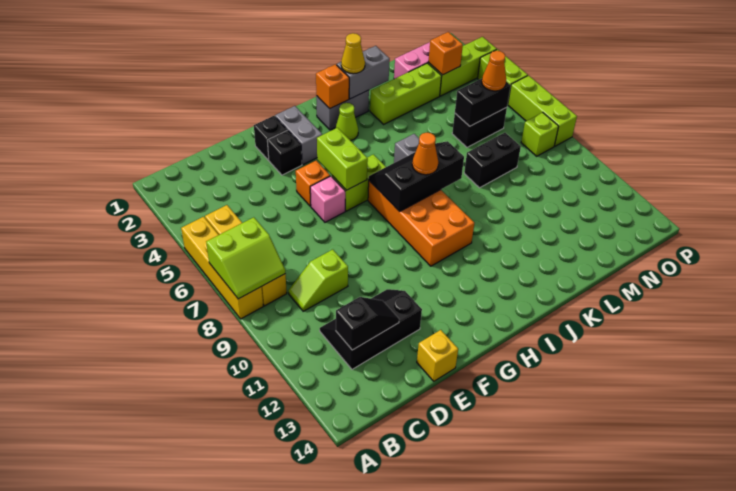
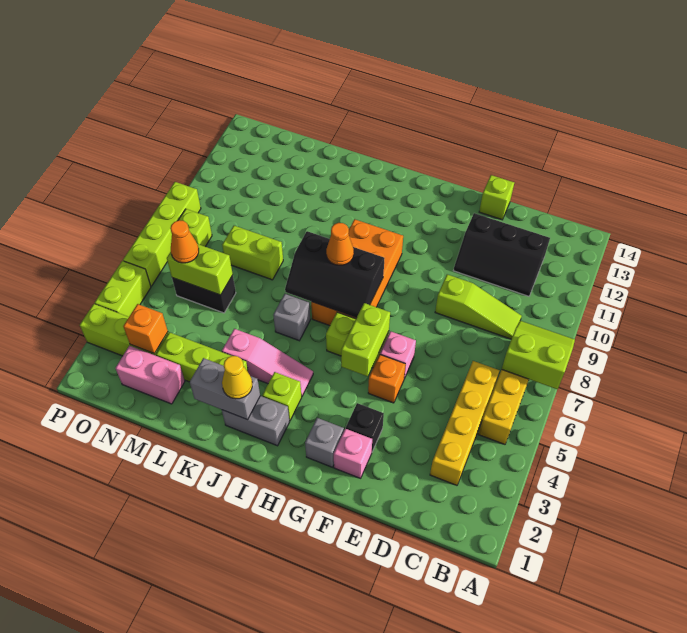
yellow brick A5:A8 level 1 -> yellow brick C3:C6 level 1
lime slope C9:D9 level 1 top D -> lime slope C9:E9 level 1 top E
black slope C12:D12 level 2 top C -> none
yellow brick E14 level 1 -> lime brick E14 level 1
black brick F2 level 1 -> pink brick F2 level 1
grey brick G2:G3 level 1 -> grey brick G2 level 1
orange brick I2 level 2 -> none
lime cone I3 level 1 -> lime brick I3 level 1
none -> pink slope I4:K4 level 1 top K
black brick L8:M8 level 1 -> lime brick L8:M8 level 1
black brick M6:N6 level 2 -> lime brick M6:N6 level 2
lime brick P6:P8 level 1 -> lime brick P6:P9 level 1

